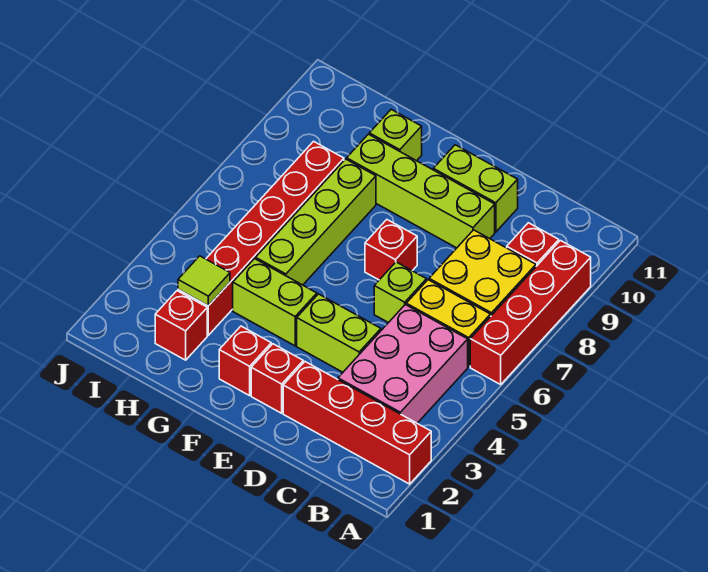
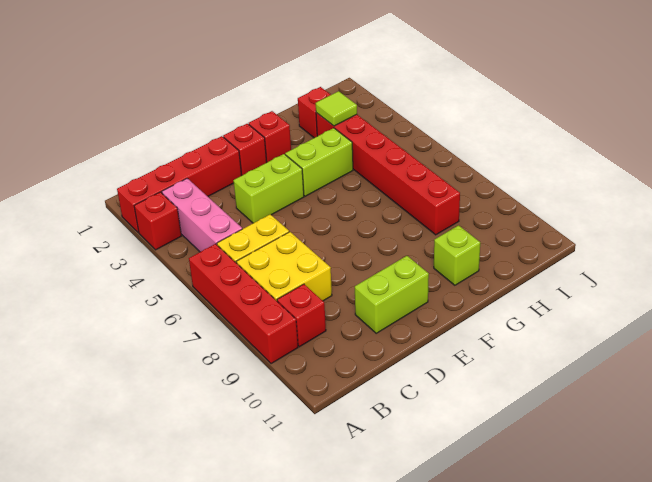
pink brick B3:C5 level 1 -> pink brick B3:B5 level 1
lime brick D6 level 1 -> none
lime brick D9:G9 level 1 -> none
red brick E7 level 1 -> red brick A3 level 1
lime brick G5:G8 level 1 -> none

